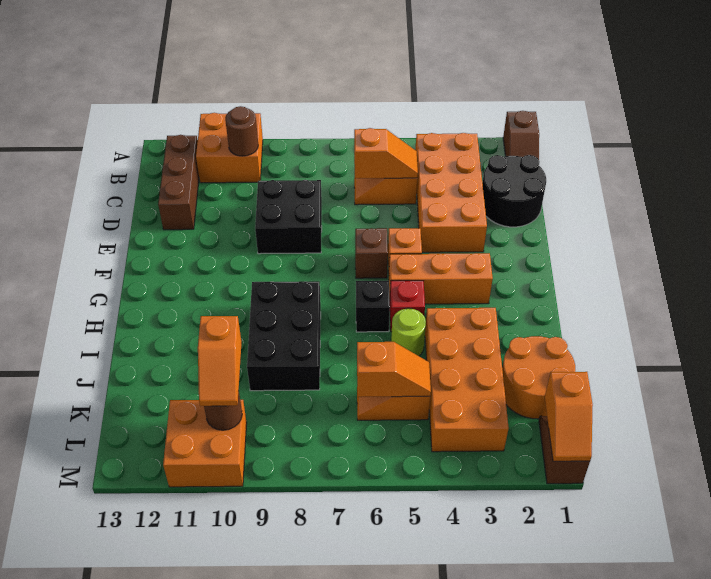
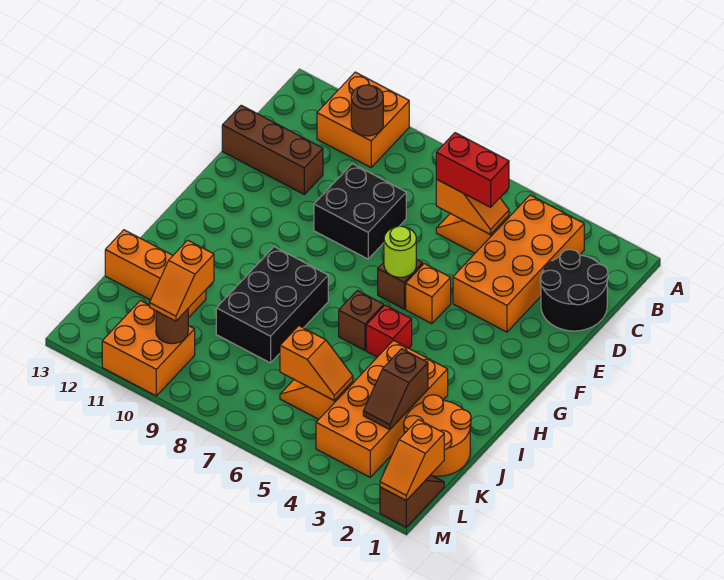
brown slope A1:B1 level 1 top A -> brown slope J3:K3 level 2 top J
brown brick B12:D12 level 1 -> brown brick D11:D13 level 1
none -> red brick C5:C6 level 3
orange brick G3:G5 level 1 -> orange brick J11:J13 level 1
black brick H6 level 1 -> brown brick H6 level 1
lime round brick I5 level 1 -> lime round brick F6 level 2

